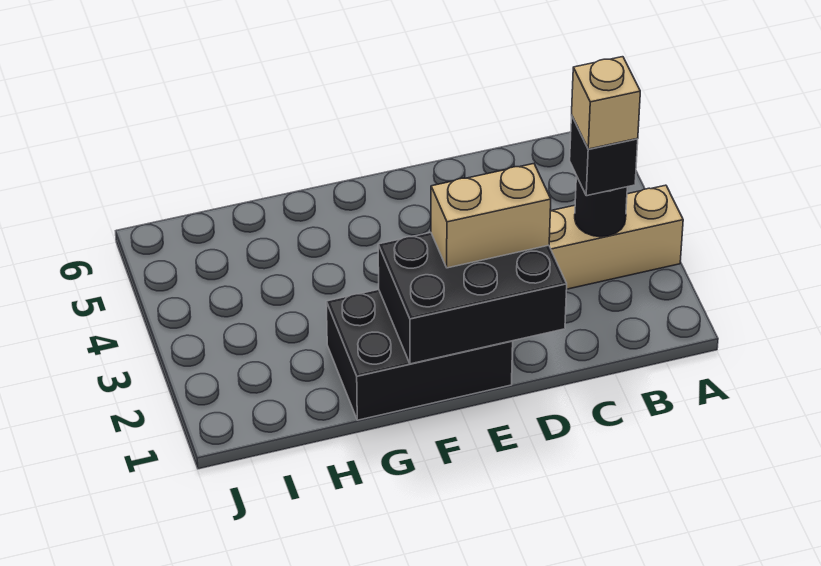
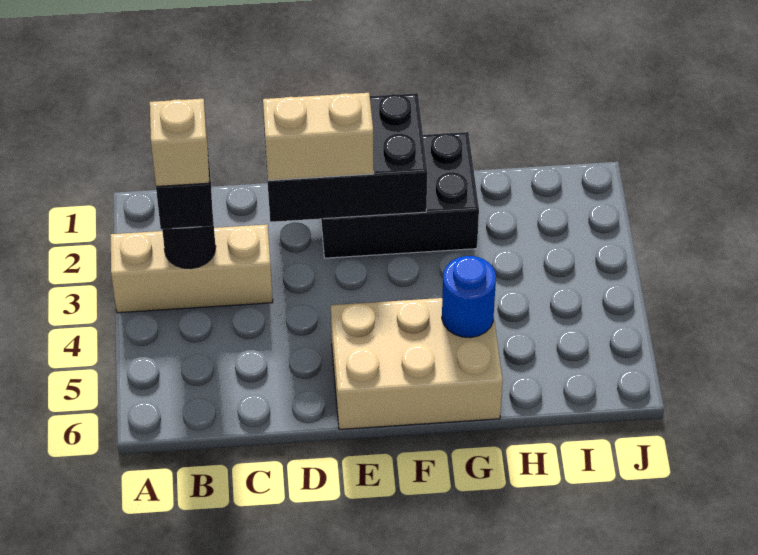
none -> tan brick E5:G6 level 1
none -> blue round brick G5 level 2

